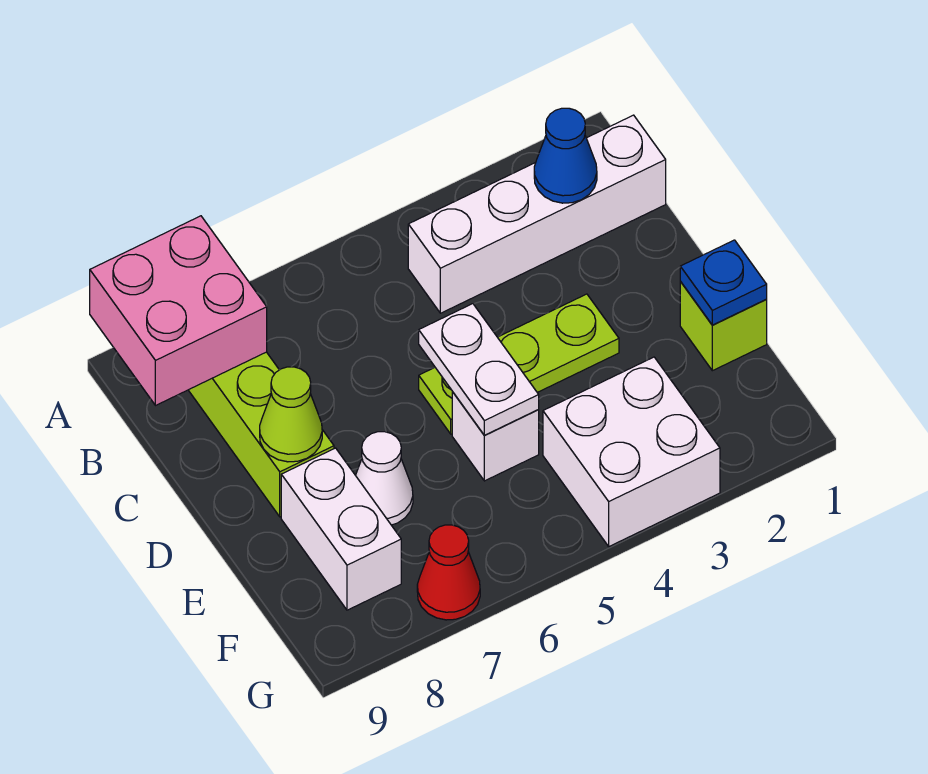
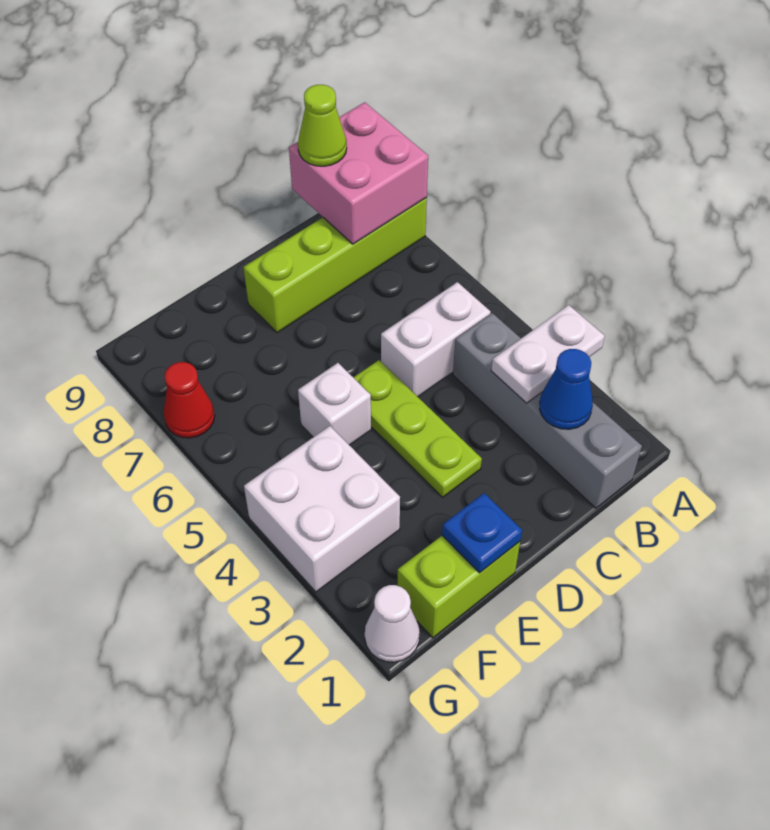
white brick B1:B4 level 1 -> grey brick B1:B4 level 1
white plate D5:E5 level 2 -> white plate A3:B3 level 2
lime cone D8 level 2 -> lime cone B9 level 3
lime brick E1 level 1 -> lime brick E1:F1 level 1
white cone E7 level 1 -> white cone G1 level 1
white brick E8:F8 level 1 -> white brick B5:C5 level 1

